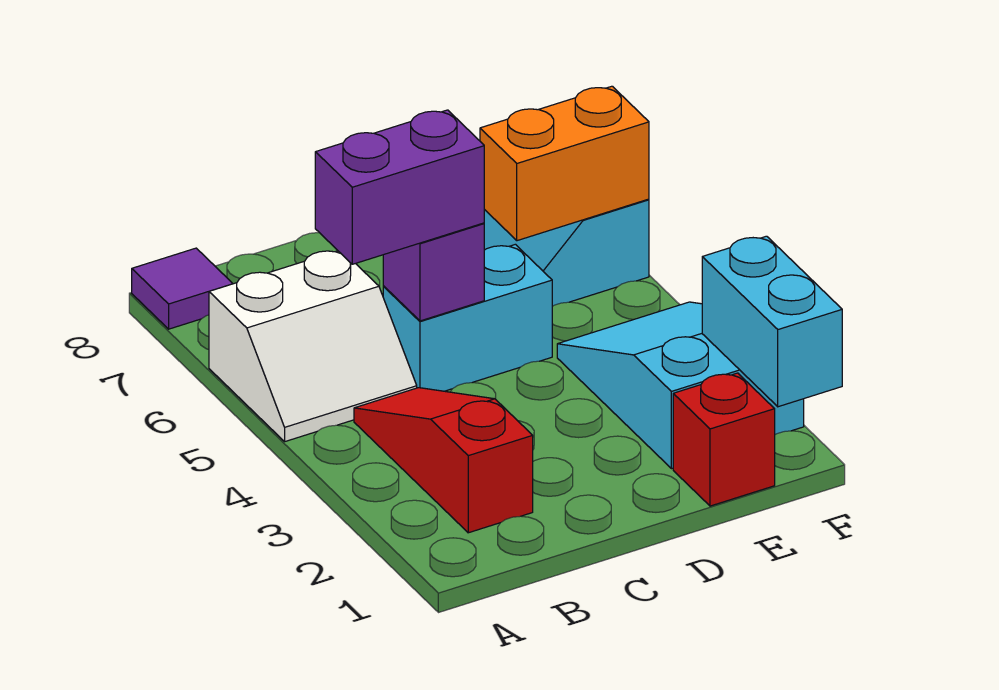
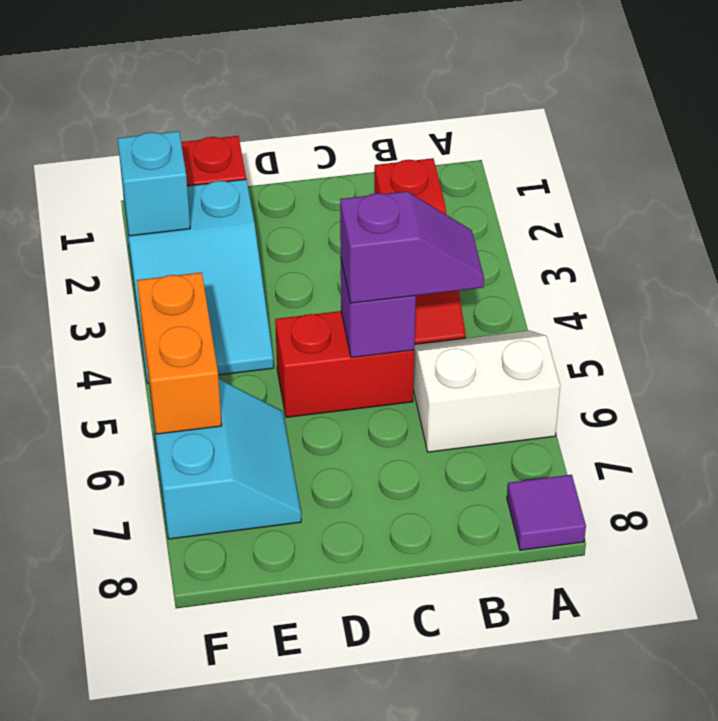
purple brick B5:C5 level 3 -> purple slope B5:C5 level 3 top C
cyan brick C5:D5 level 1 -> red brick C5:D5 level 1
orange brick E6:F6 level 2 -> orange brick F5:F6 level 2
cyan brick F1:F2 level 2 -> cyan brick F2 level 2

